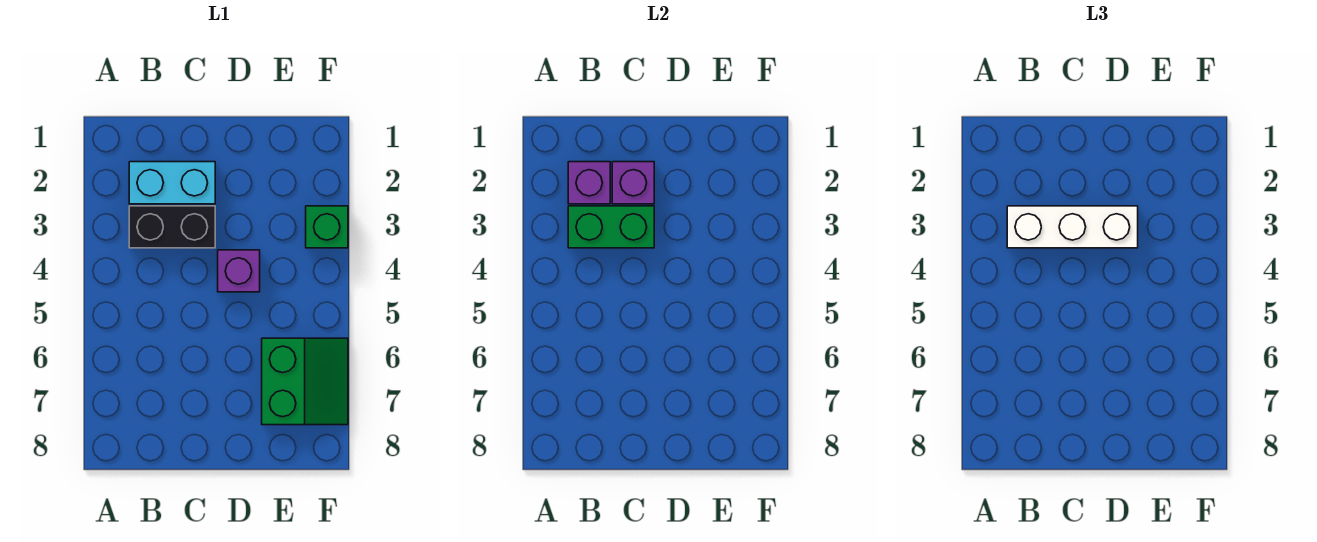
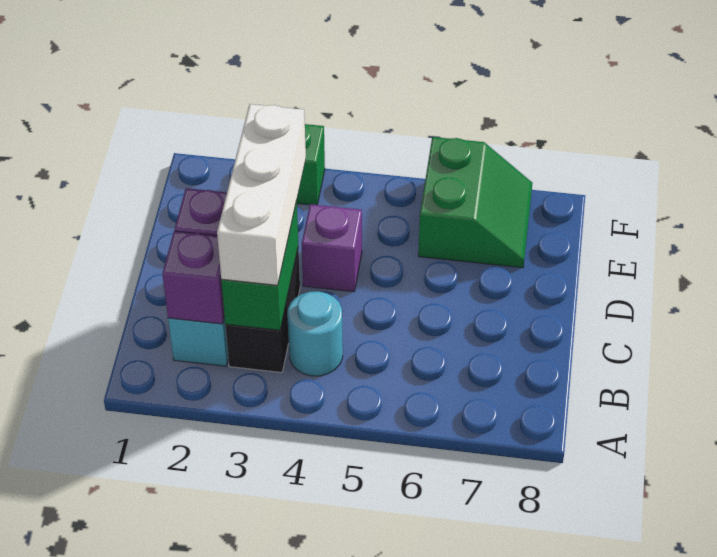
none -> cyan round brick B4 level 1
green slope E6:F7 level 1 top E -> green slope E6:F7 level 1 top 6

